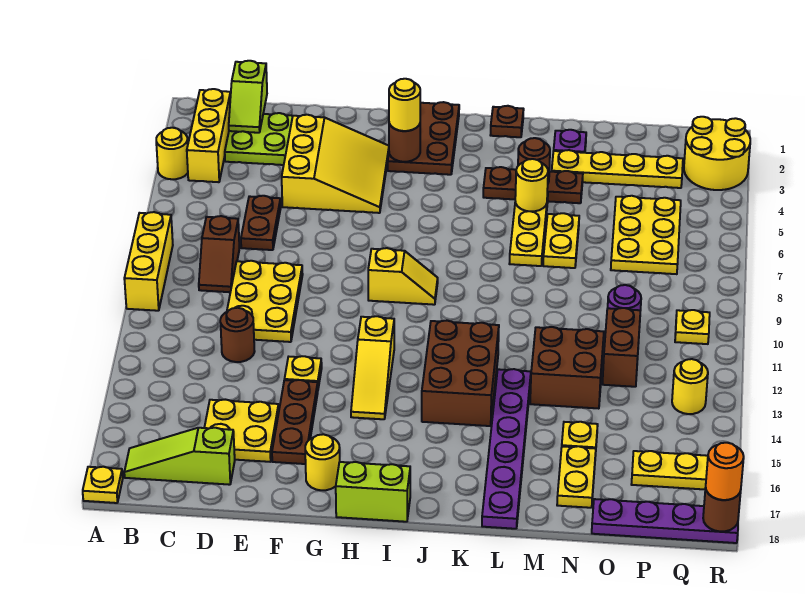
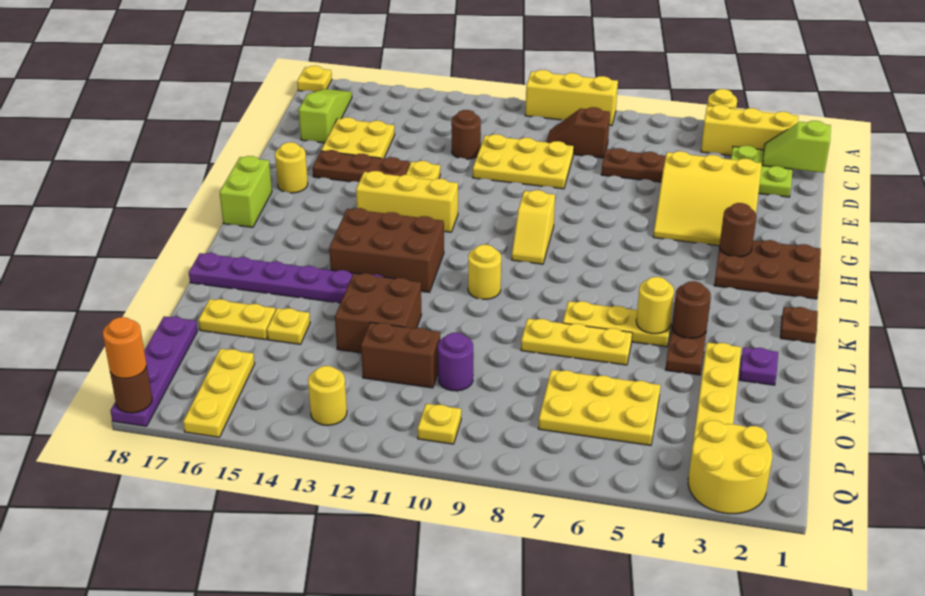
yellow round brick H3 level 3 -> yellow round brick K10 level 1
yellow slope H12:H14 level 1 top 12 -> yellow brick H12:H14 level 1
yellow plate M6:M7 level 1 -> yellow plate M6:M8 level 1

